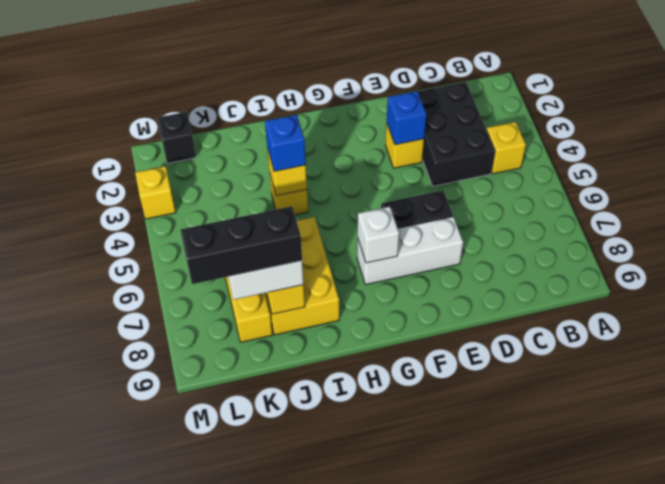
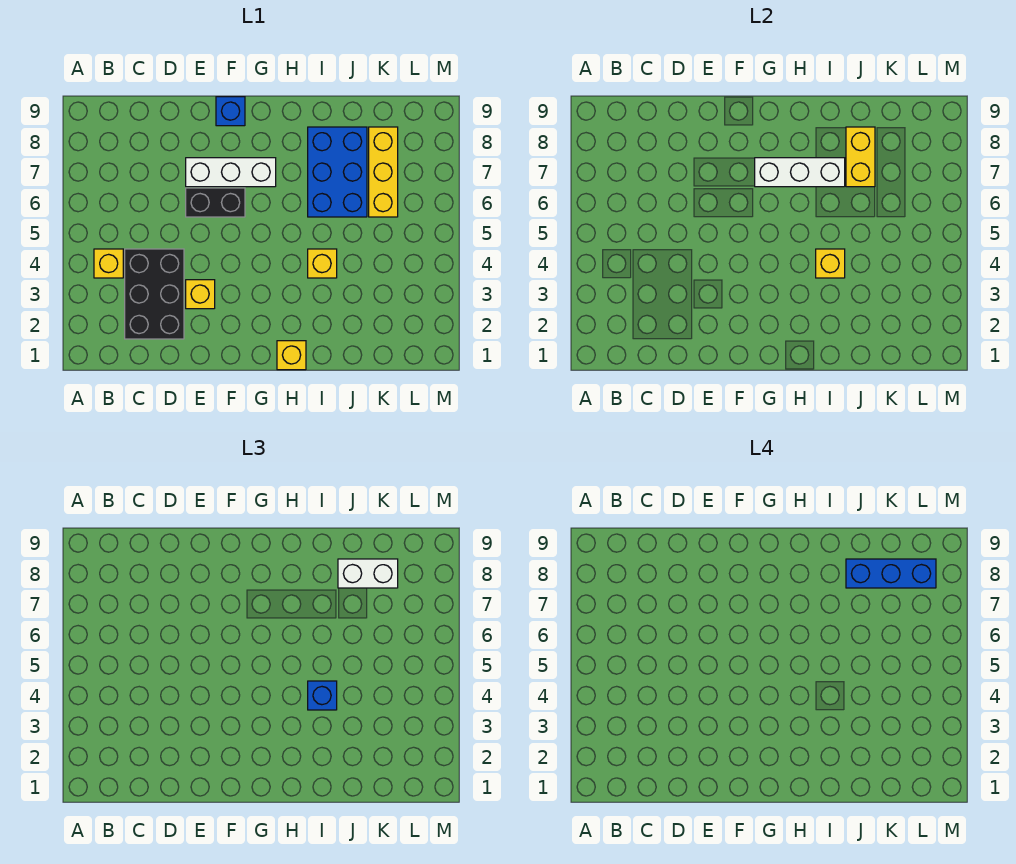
blue brick E3 level 2 -> blue brick F9 level 1
white brick G7 level 2 -> white brick G7:I7 level 2
yellow brick I6:J8 level 1 -> blue brick I6:J8 level 1
black brick J8:L8 level 4 -> blue brick J8:L8 level 4
black brick L1 level 1 -> none
yellow brick M3 level 1 -> yellow brick H1 level 1

